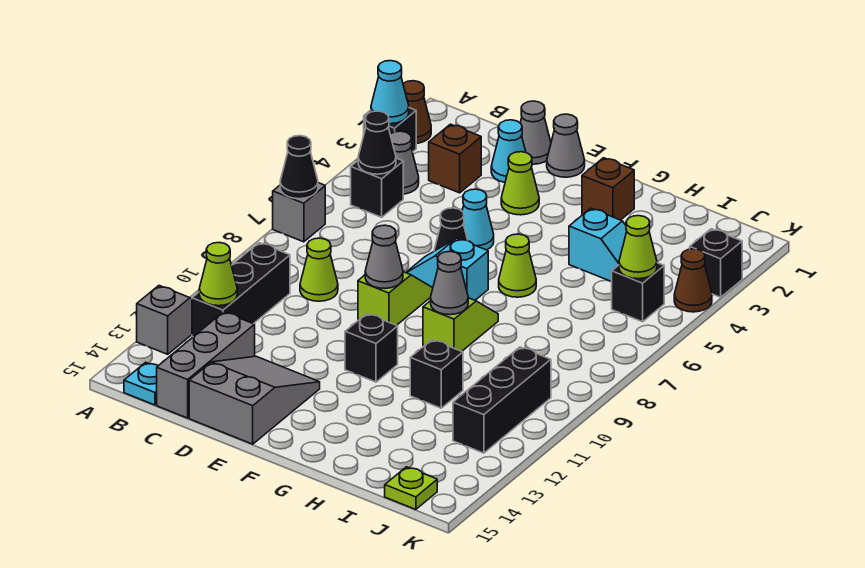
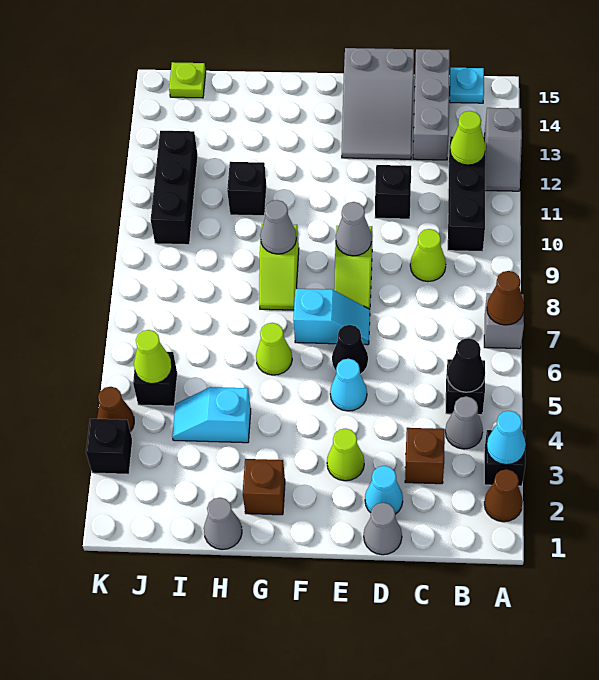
black cone A7 level 2 -> brown cone A7 level 2
grey cone E1 level 1 -> grey cone H1 level 1
black brick F11 level 1 -> black brick D11 level 1

